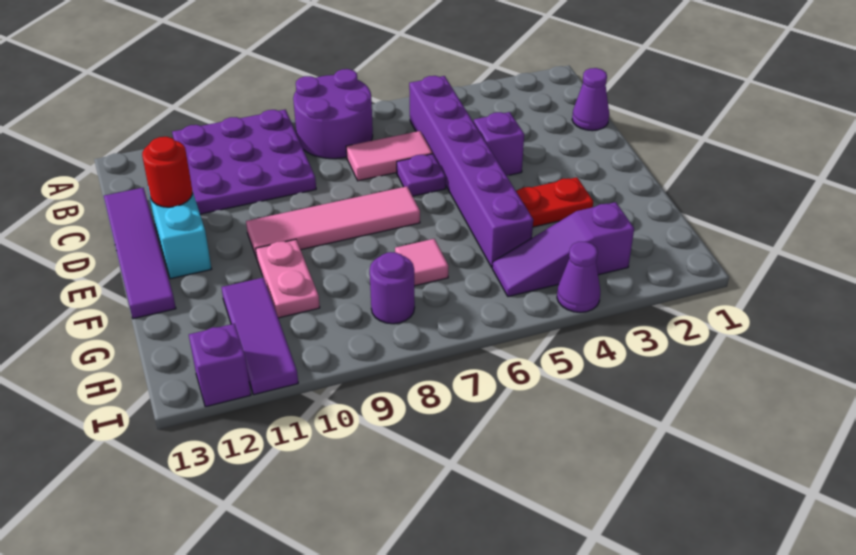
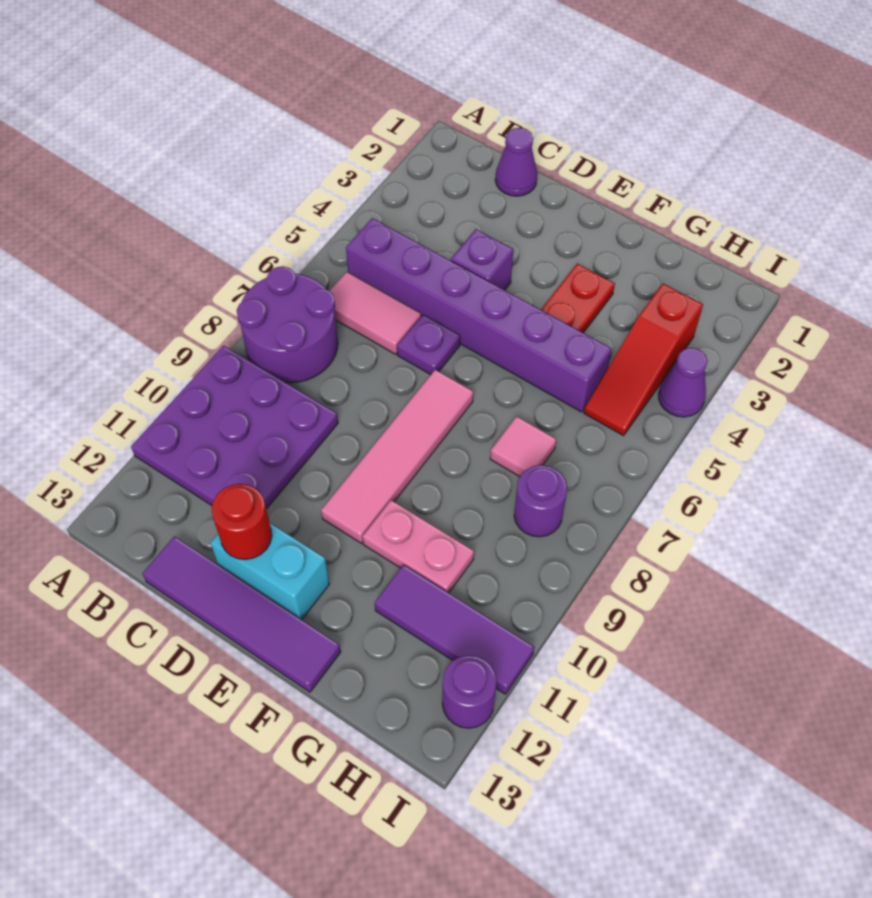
pink tile C6:C7 level 1 -> pink tile B6:C6 level 1
purple slope H3:H5 level 1 top 3 -> red slope H3:H5 level 1 top 3
purple brick I12 level 1 -> purple round brick I12 level 1

